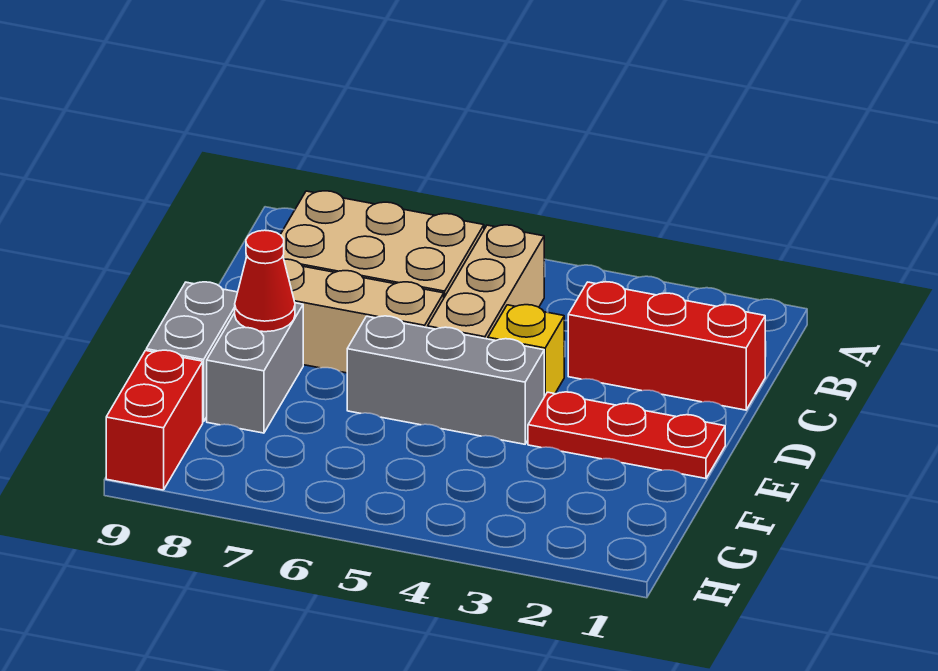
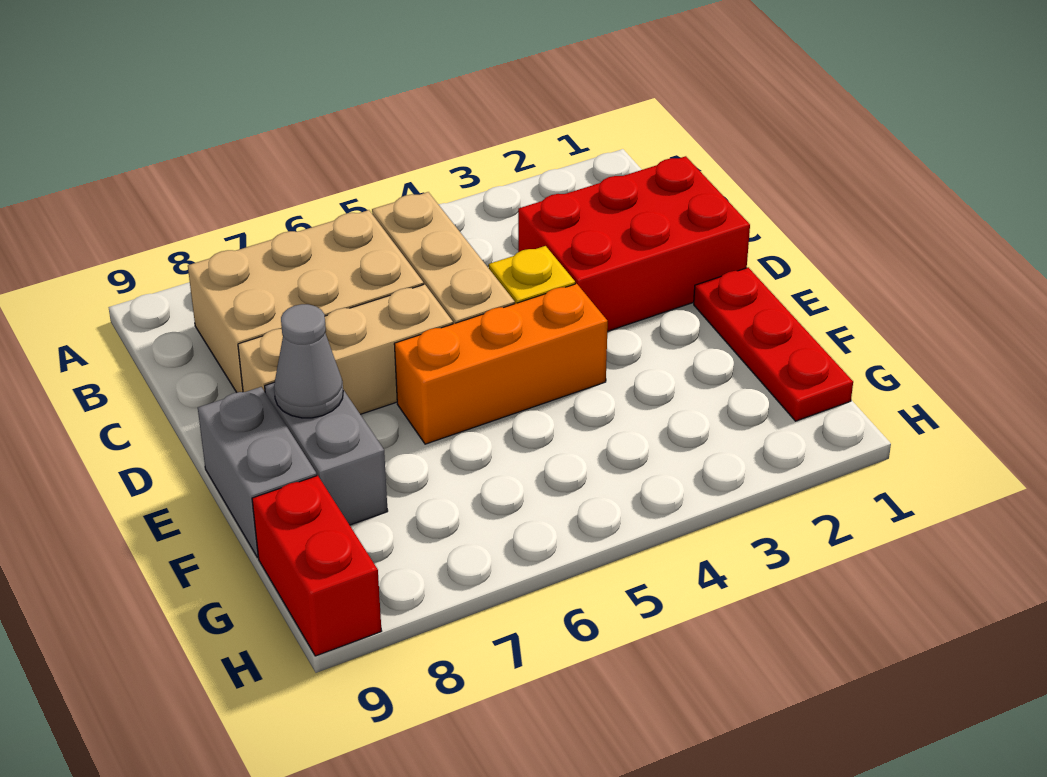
red brick C1:C3 level 1 -> red brick C1:D3 level 1
red plate E1:E3 level 1 -> red plate E1:G1 level 1
grey brick E4:E6 level 1 -> orange brick E4:E6 level 1
red cone E8 level 2 -> grey cone E8 level 2

